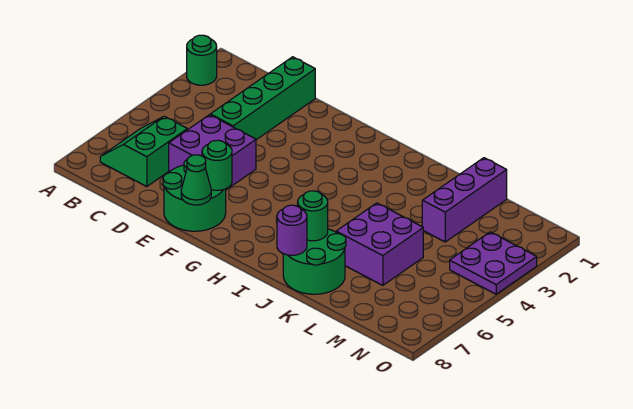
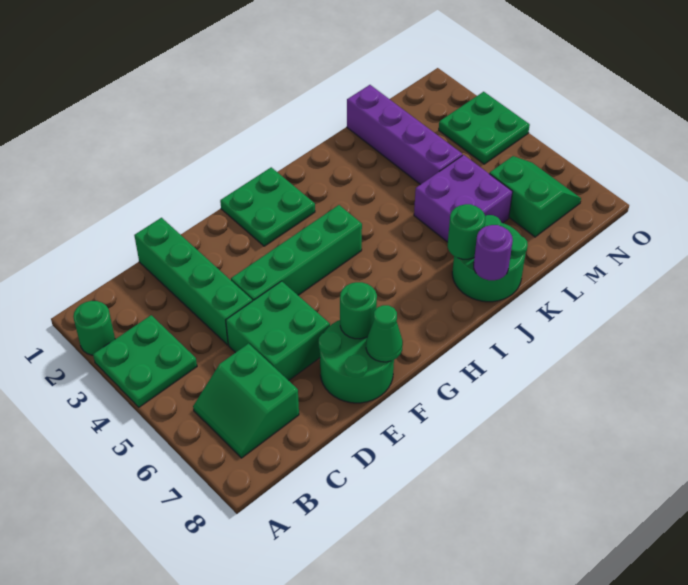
none -> green plate A3:B4 level 1
purple brick D5:E6 level 1 -> green brick D5:E6 level 1
none -> green brick E4:H4 level 1
none -> green plate G1:H2 level 1
purple brick L1:L3 level 1 -> purple brick L1:L4 level 1
none -> green slope M6:N7 level 1 top M
purple plate N3:O4 level 1 -> green plate N3:O4 level 1

